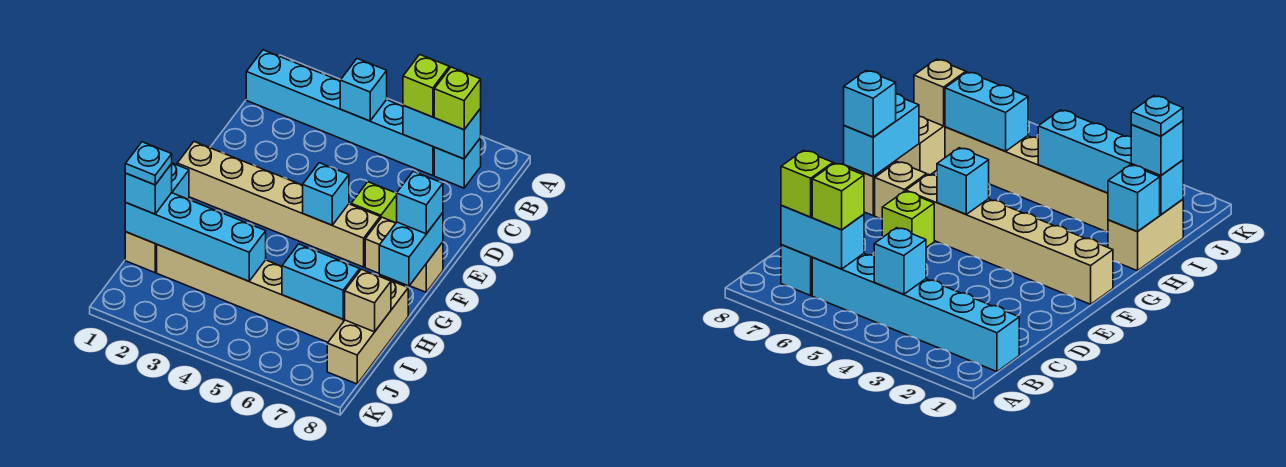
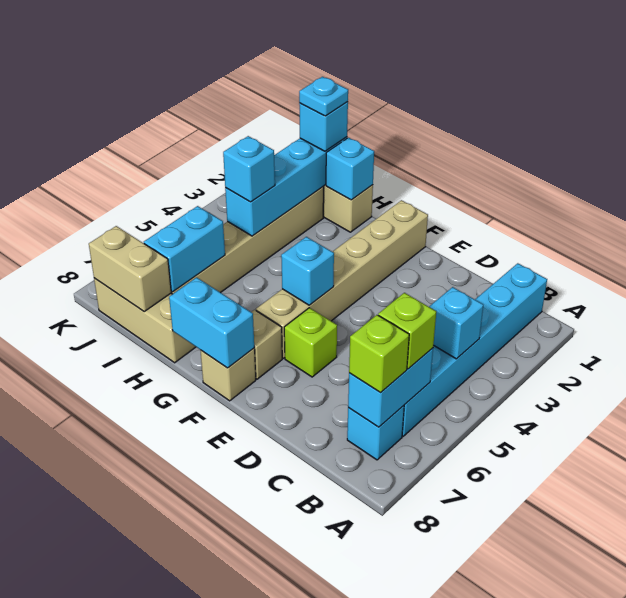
cyan brick F8 level 3 -> cyan brick I4 level 3
tan brick I8 level 2 -> tan brick I8:J8 level 2

